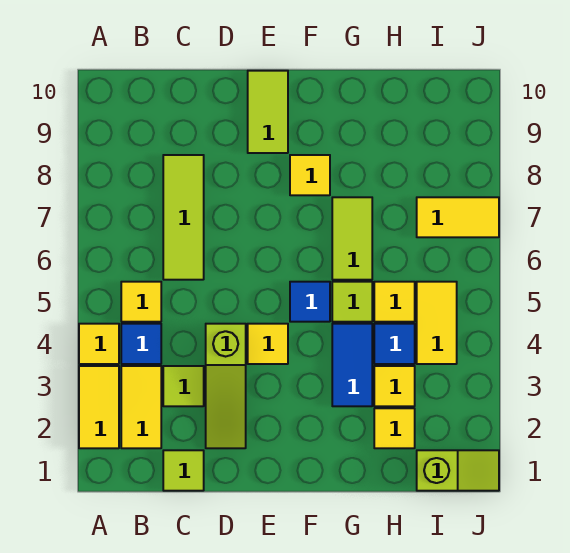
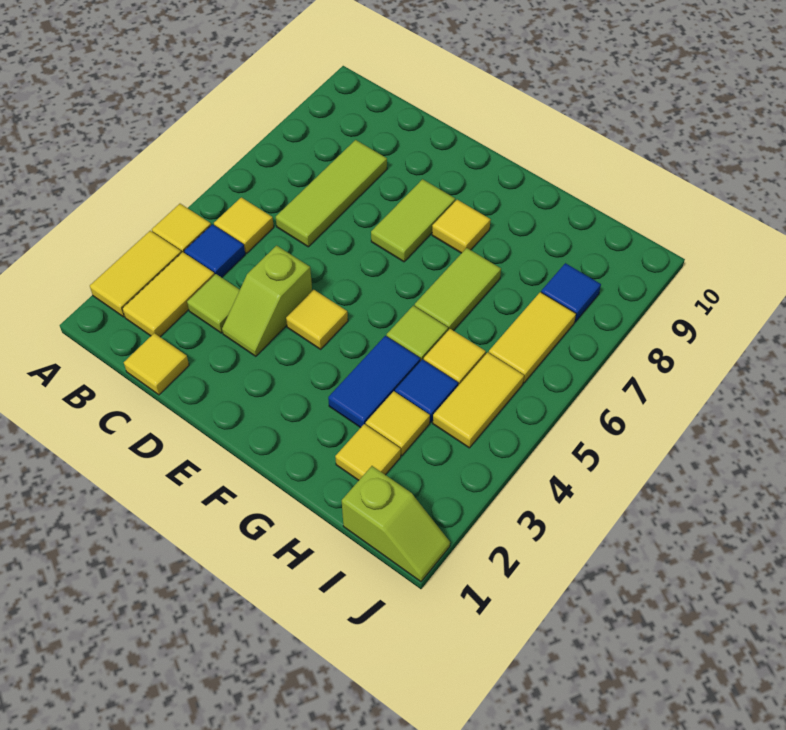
lime tile C1 level 1 -> yellow tile C1 level 1
lime slope D2:D4 level 1 top 4 -> lime slope D3:D4 level 1 top 4
lime tile E9:E10 level 1 -> lime tile E7:E8 level 1
blue tile F5 level 1 -> blue tile I8 level 1
yellow tile I7:J7 level 1 -> yellow tile I6:I7 level 1

